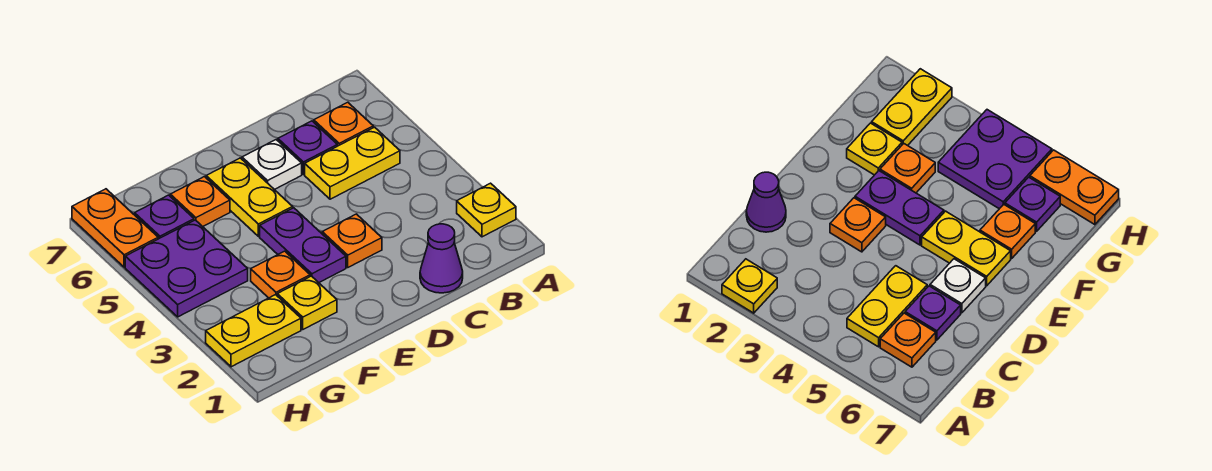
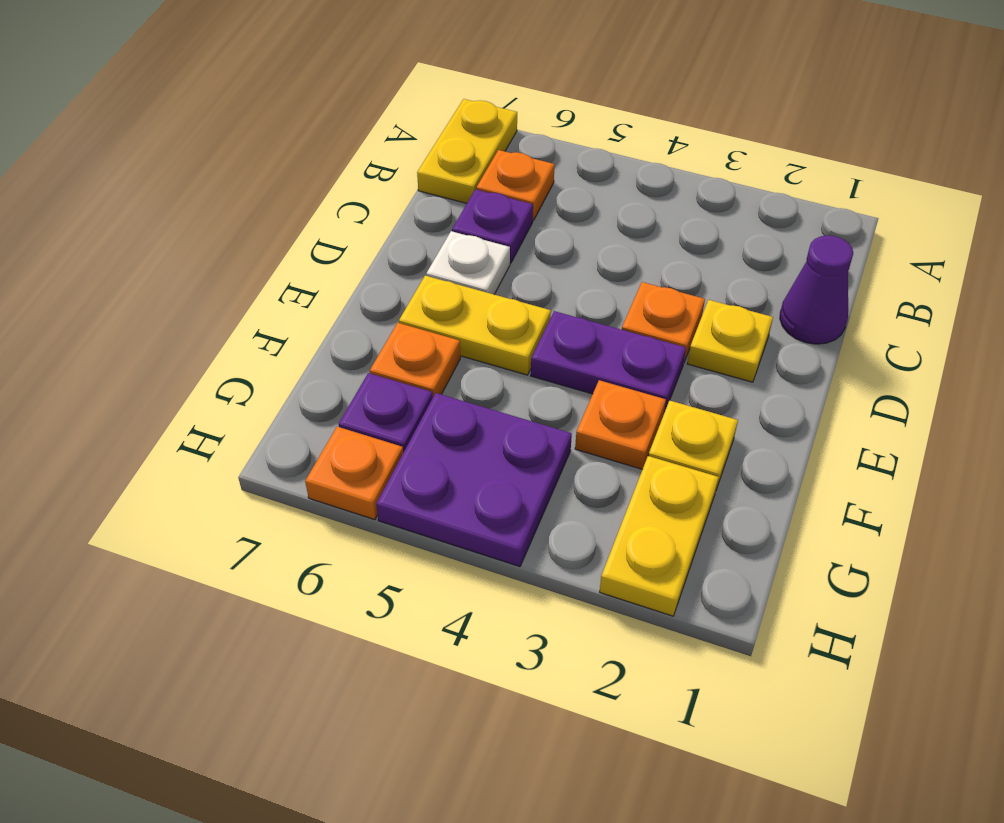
yellow plate A2 level 1 -> yellow plate D2 level 1
yellow plate B5:C5 level 1 -> yellow plate A7:B7 level 1
orange plate H6:H7 level 1 -> orange plate H6 level 1

